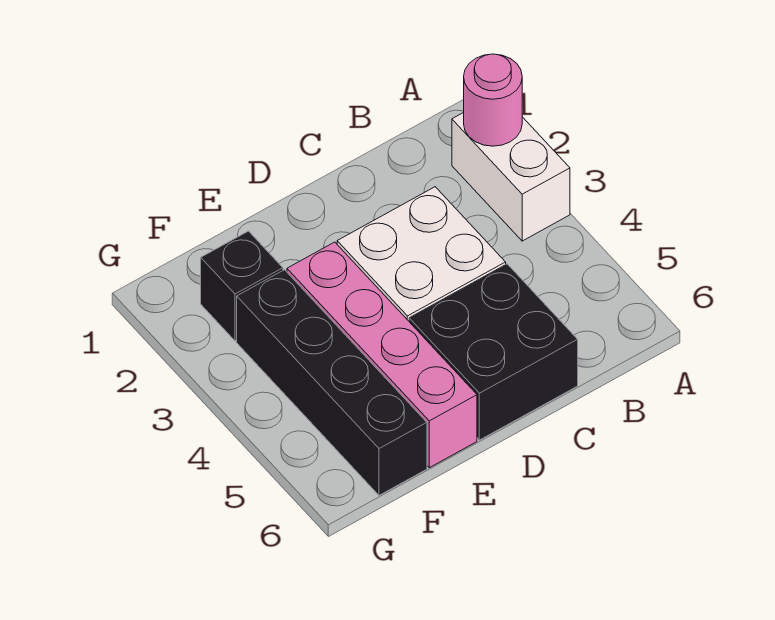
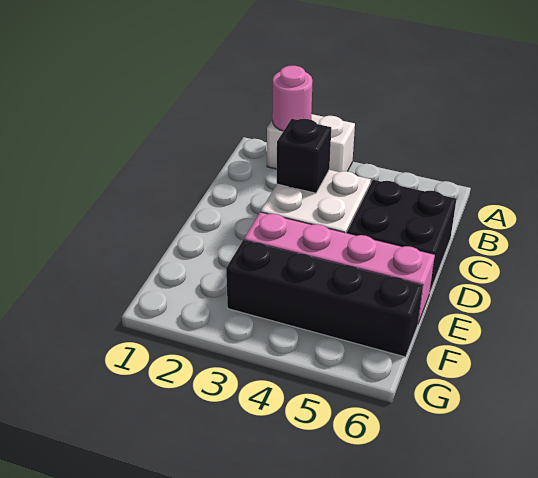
black brick F2 level 1 -> black brick C3 level 2

